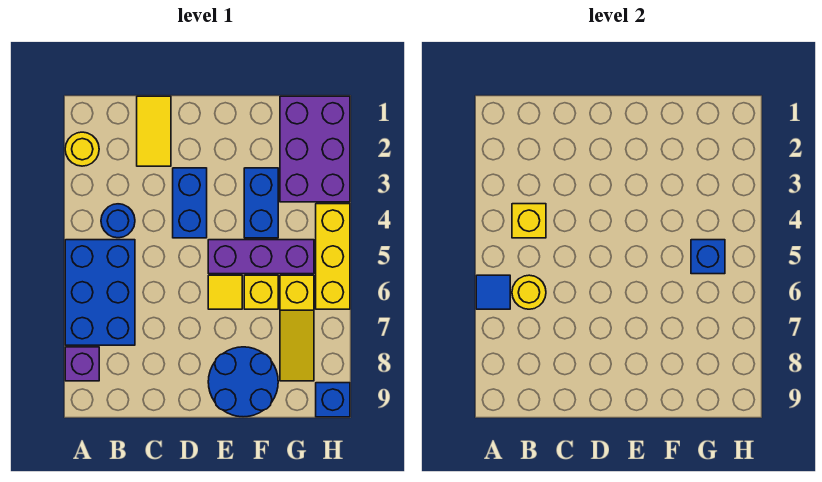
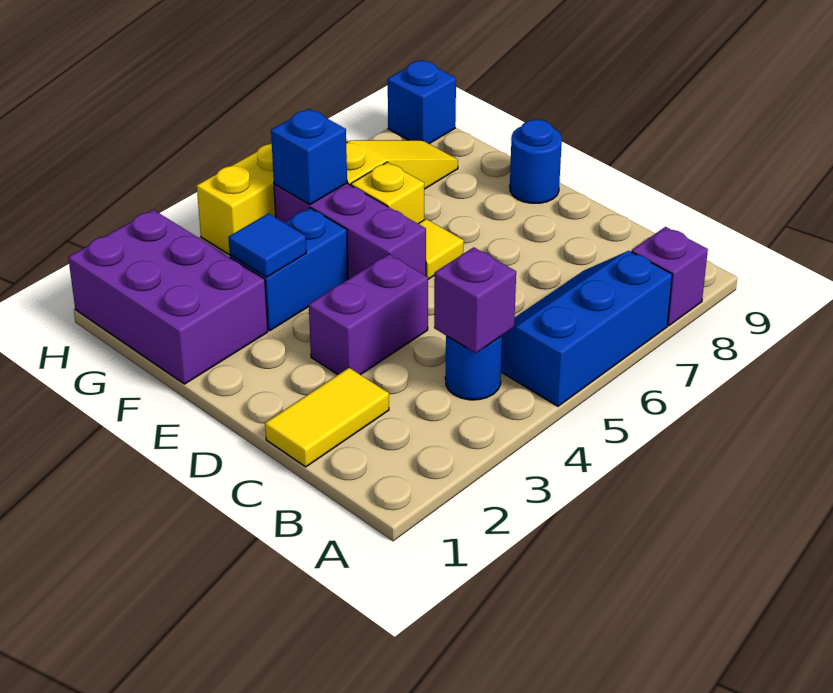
yellow round brick A2 level 1 -> none
blue brick A5:B7 level 1 -> blue slope A5:B7 level 1 top A
blue tile A6 level 2 -> blue tile F3 level 2
yellow brick B4 level 2 -> purple brick B4 level 2
yellow round brick B6 level 2 -> none
blue brick D3:D4 level 1 -> purple brick D3:D4 level 1
blue round brick E8:F9 level 1 -> blue round brick E9 level 1
purple brick G1:H3 level 1 -> purple brick F1:H2 level 1

